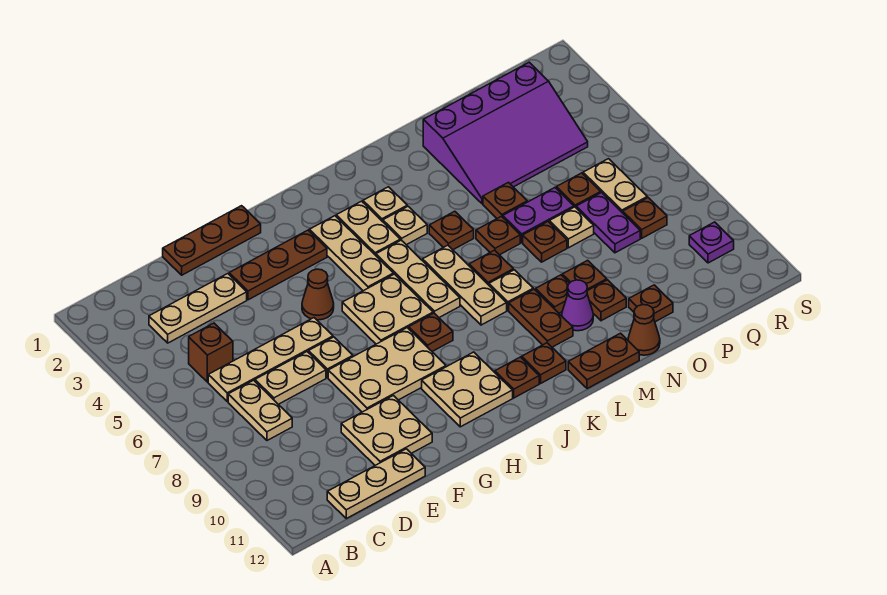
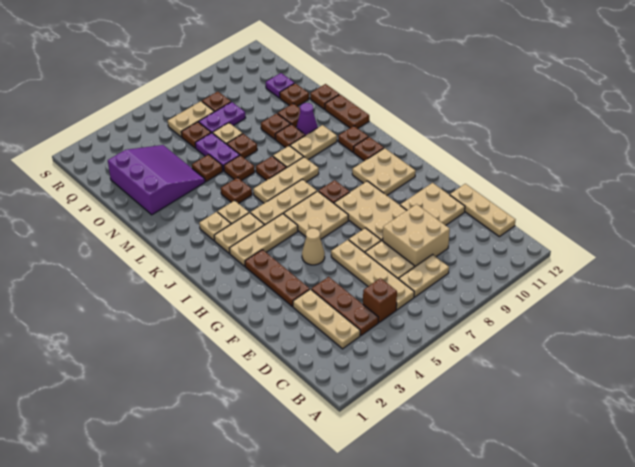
none -> tan brick D8:E9 level 1
brown plate E1:G1 level 1 -> brown plate C4:E4 level 1
brown cone G5 level 1 -> tan cone G5 level 1
brown plate L9:L10 level 1 -> tan plate L9:L10 level 1
purple slope N2:Q4 level 1 top 2 -> purple slope N2:P4 level 1 top 2
brown cone N12 level 1 -> brown plate N12 level 1
purple plate R10 level 1 -> purple plate P11 level 1

